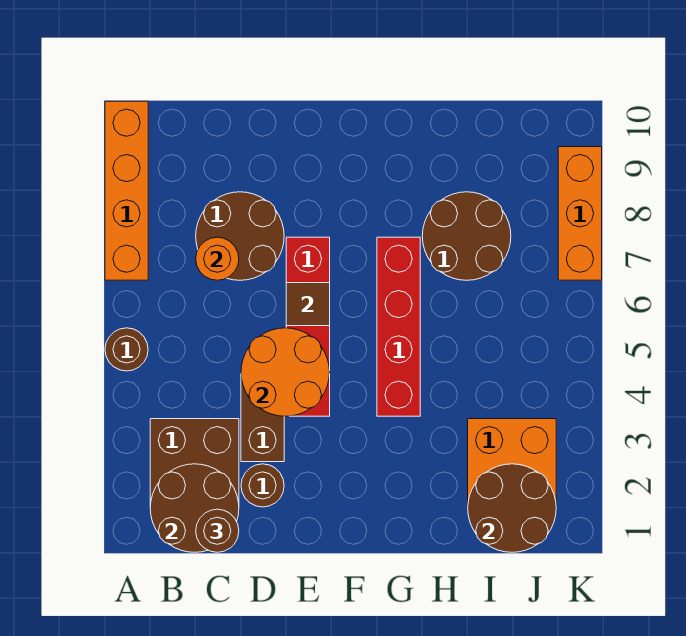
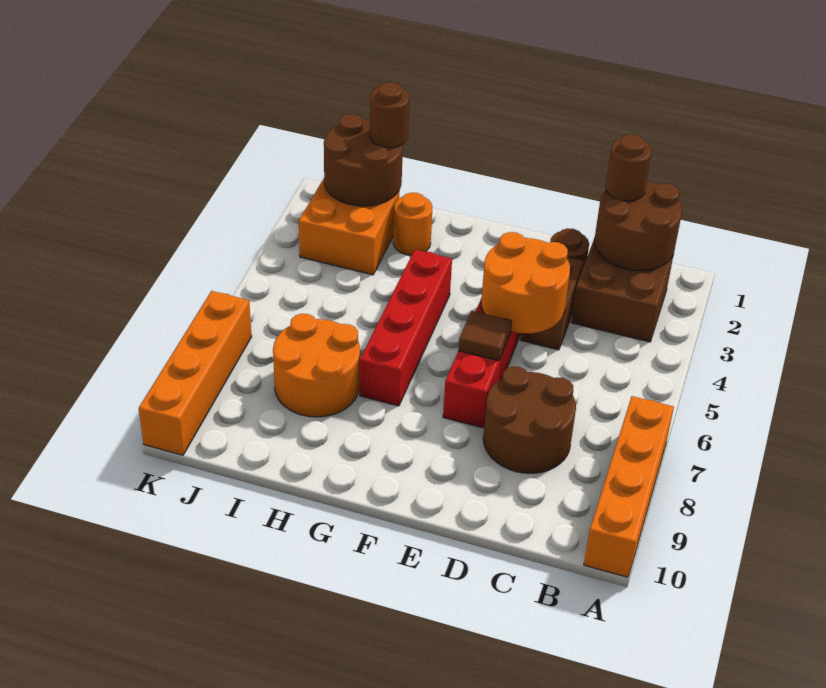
brown round brick A5 level 1 -> brown round brick I1 level 3
orange round brick C7 level 2 -> orange round brick H2 level 1
brown round brick H7:I8 level 1 -> orange round brick H7:I8 level 1
orange brick K7:K9 level 1 -> orange brick K7:K10 level 1

